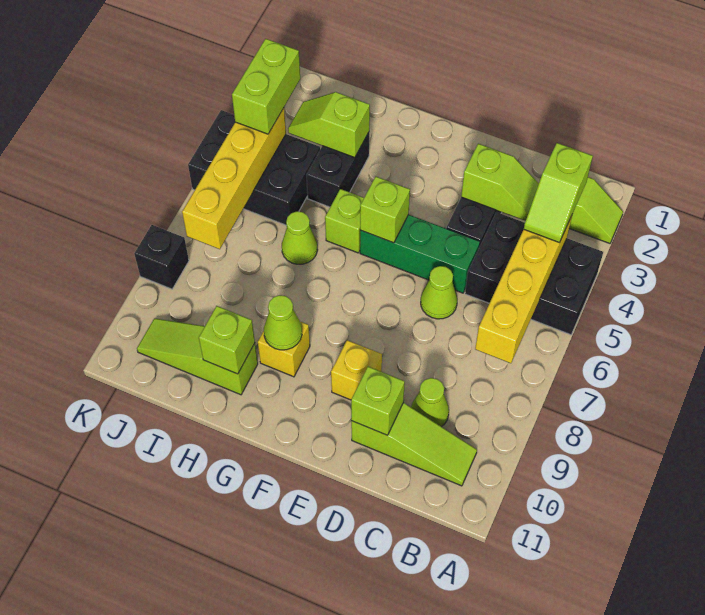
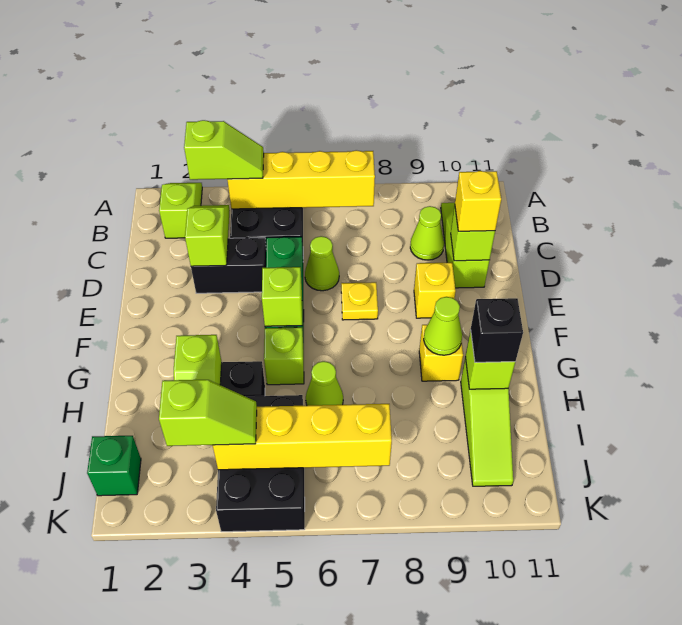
none -> yellow brick D10 level 3
none -> yellow plate E7 level 1
none -> green brick J1 level 1
lime brick J3:J4 level 3 -> lime slope J3:J4 level 3 top 3
black brick K8 level 1 -> black brick H10 level 3

